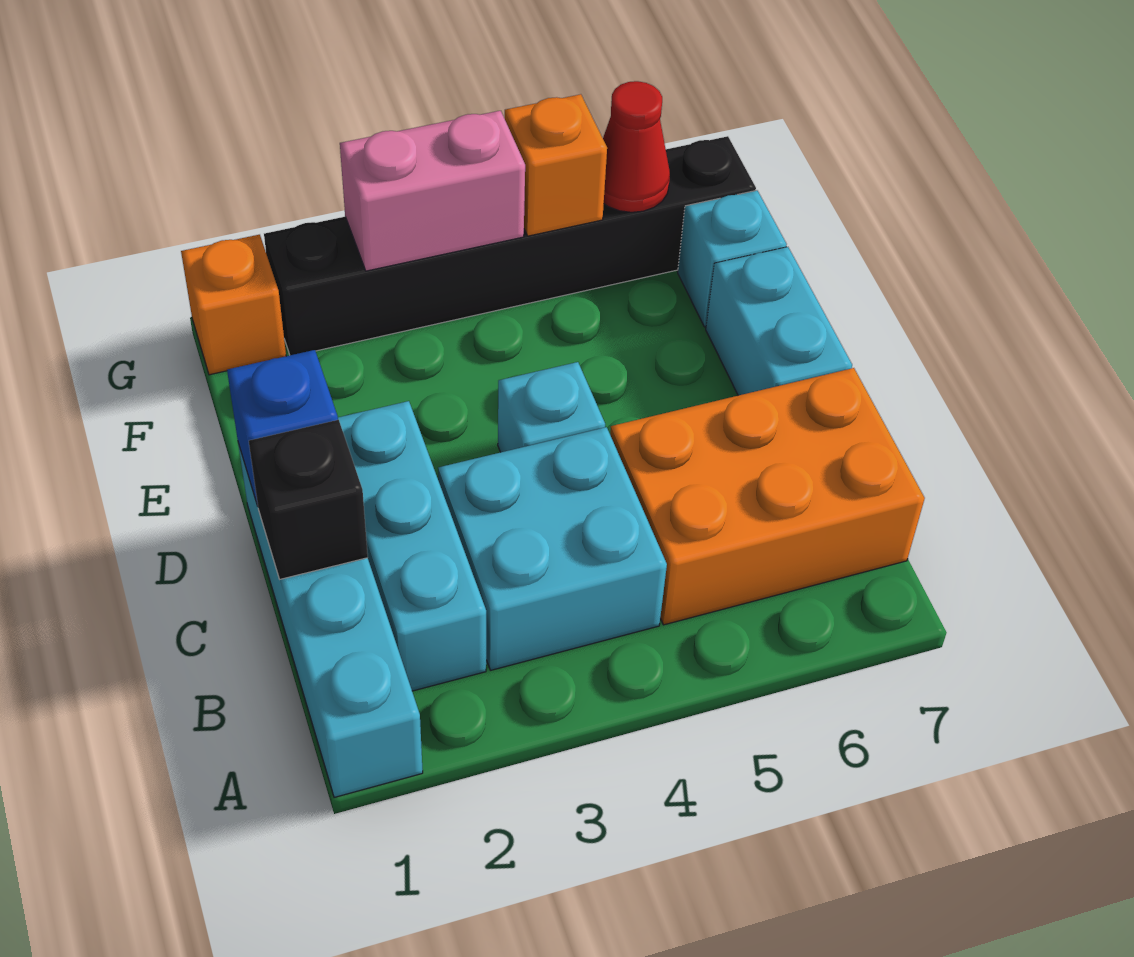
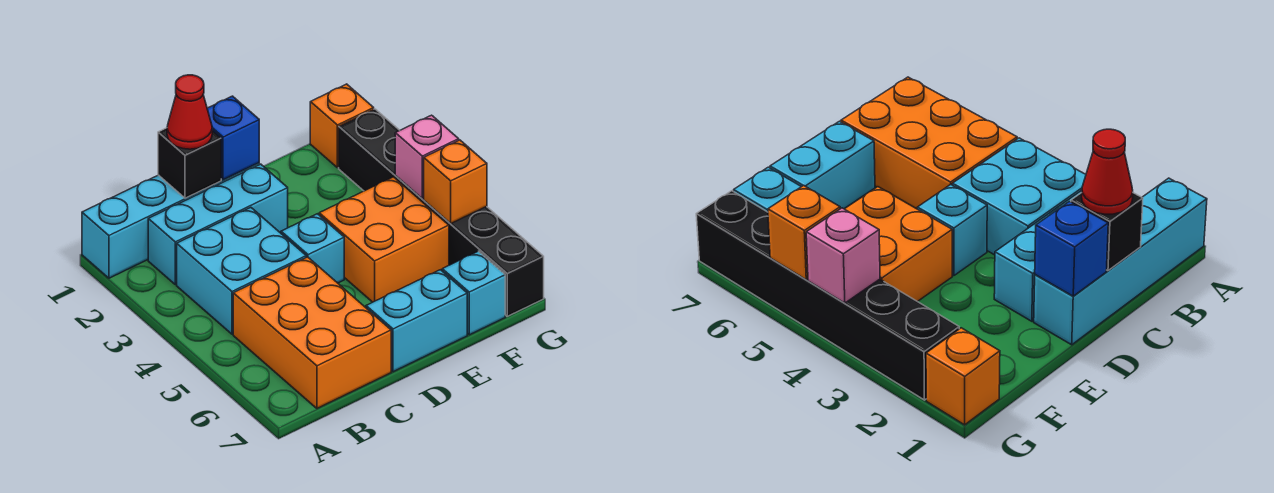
none -> orange brick E4:F5 level 1
pink brick G3:G4 level 2 -> pink brick G4 level 2
red cone G6 level 2 -> red cone C1 level 3

